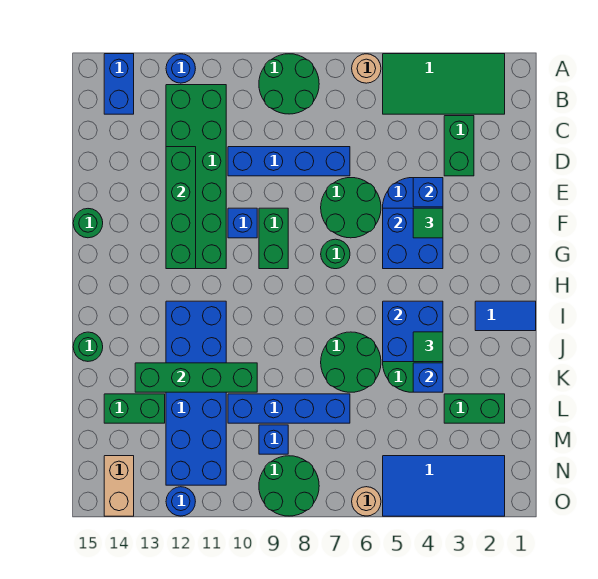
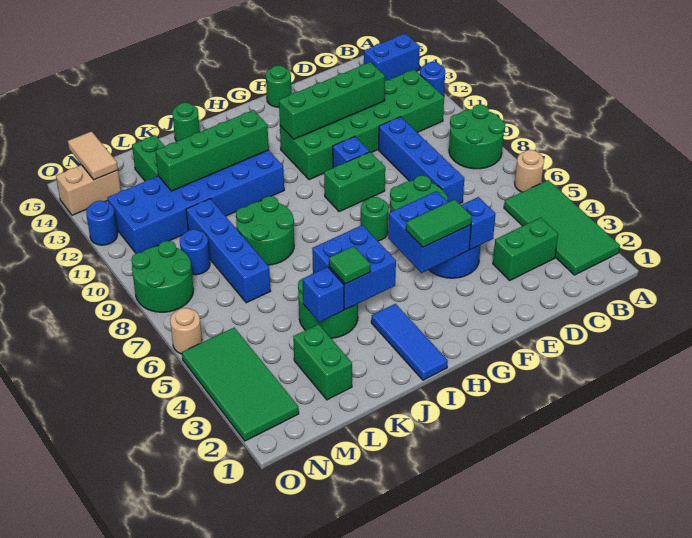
green tile F4 level 3 -> green tile F4:G4 level 3
blue tile I1:I2 level 1 -> blue tile I1:I3 level 1
green round brick J6:K7 level 1 -> green round brick J8:K9 level 1
green brick K10:K13 level 2 -> green brick I12:L12 level 2
blue brick M9 level 1 -> blue round brick M9 level 1
blue tile N2:O5 level 1 -> green tile N2:O5 level 1
none -> tan tile N14:N15 level 2

